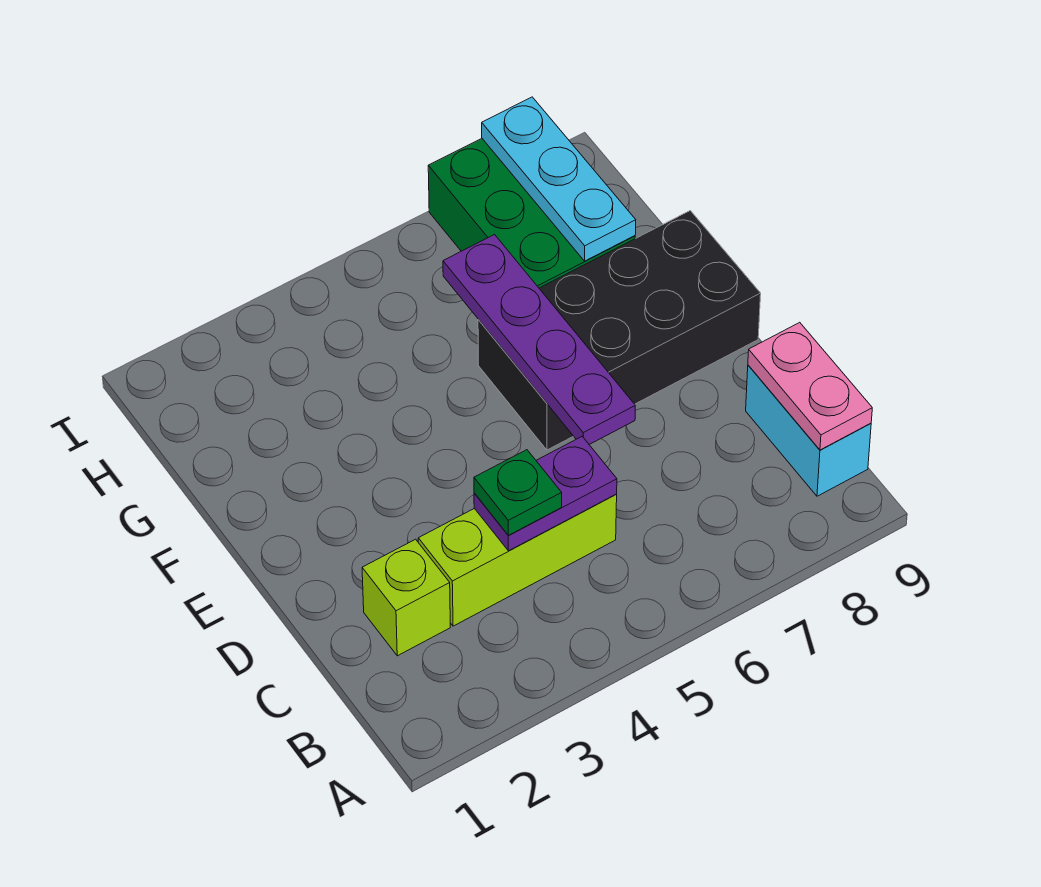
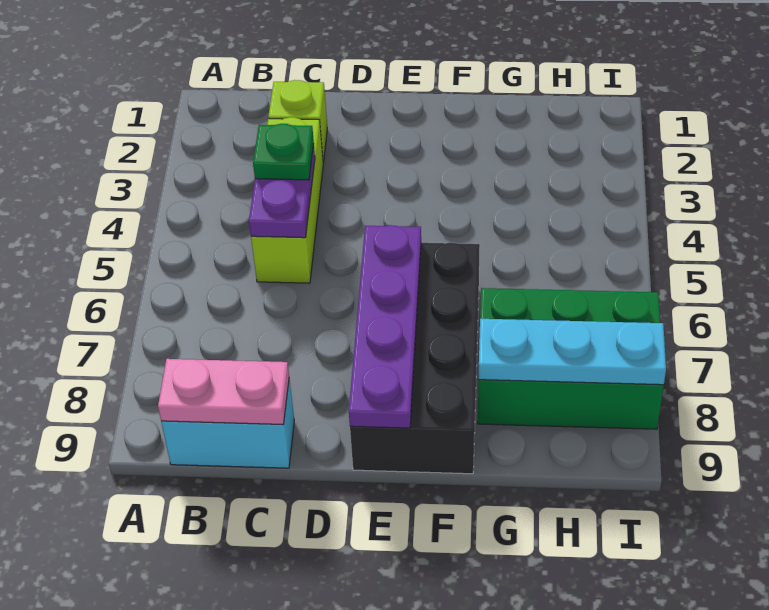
purple plate D6:G6 level 2 -> purple plate E6:E9 level 2

